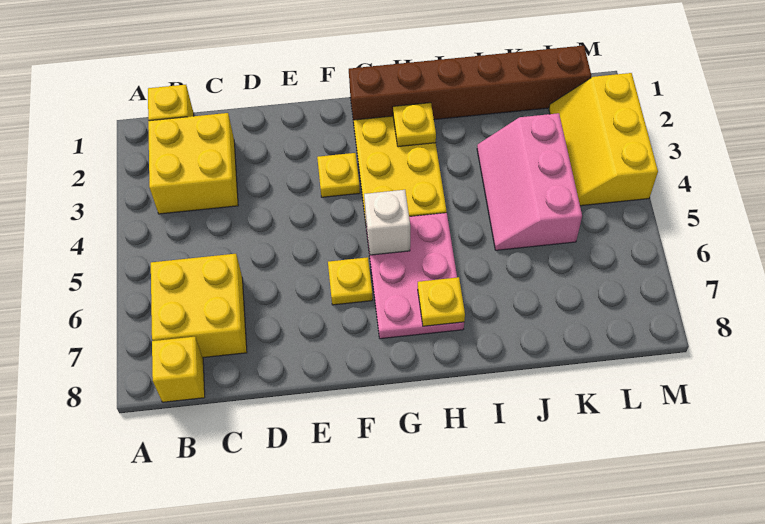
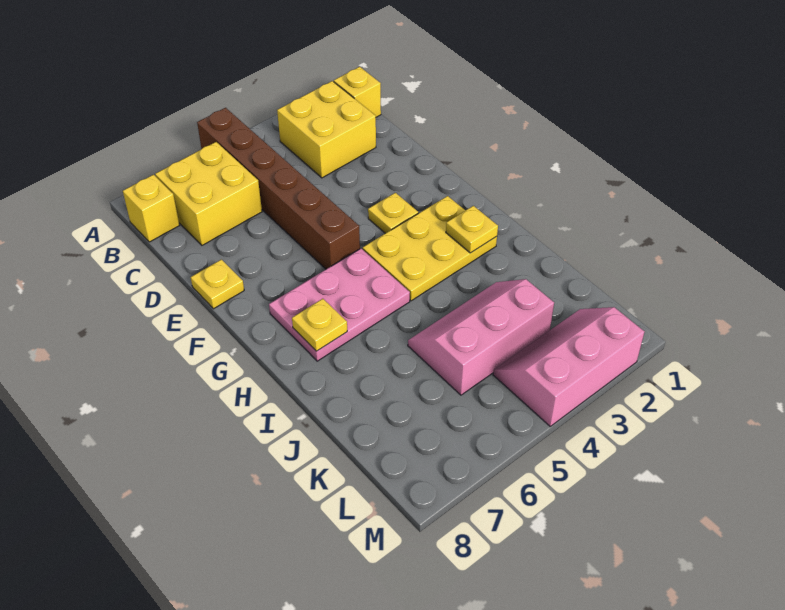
yellow plate F6 level 1 -> yellow plate E8 level 1
brown brick G1:L1 level 1 -> brown brick A5:F5 level 1
white brick G5 level 2 -> none
yellow slope L2:M4 level 1 top M -> pink slope L2:M4 level 1 top M

